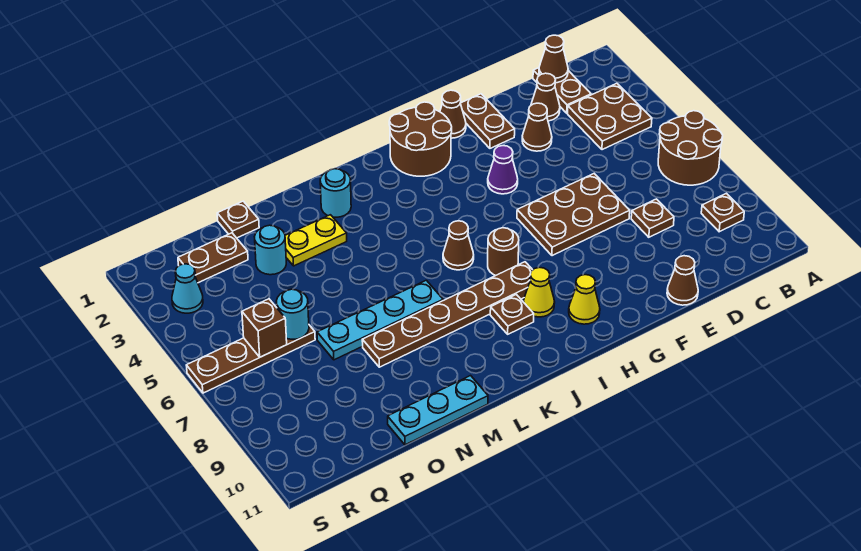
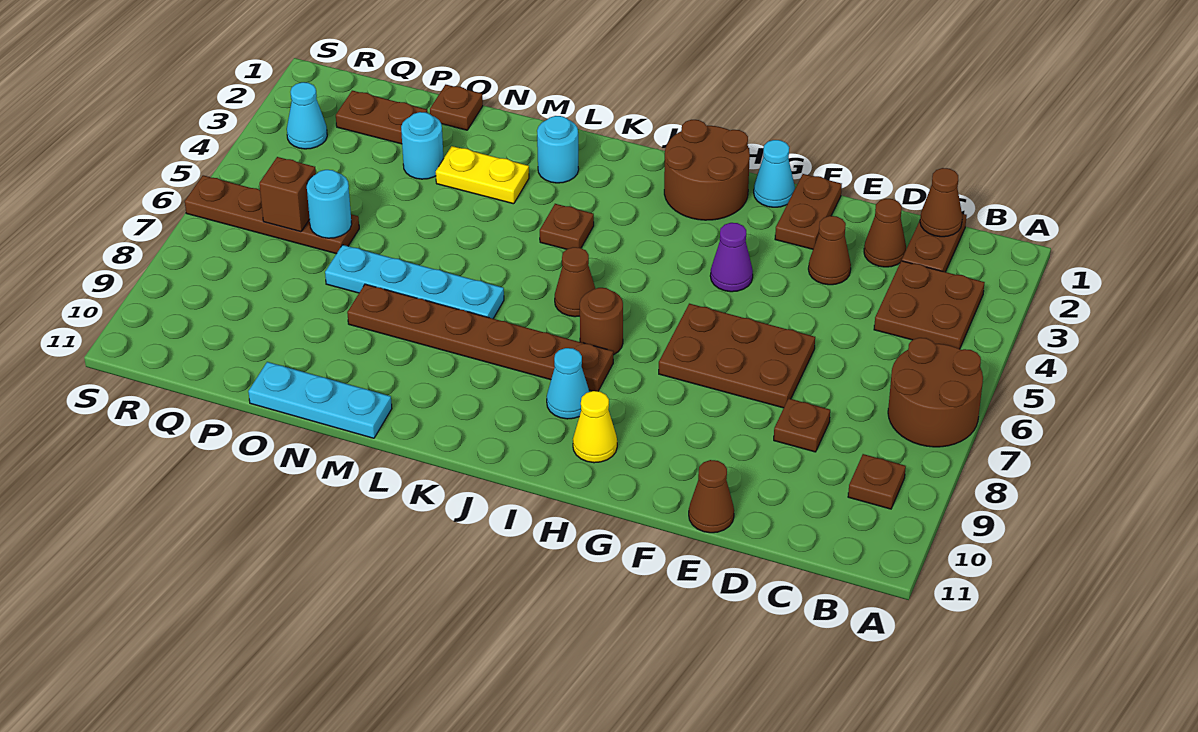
brown cone G1 level 1 -> cyan cone G1 level 1
yellow cone I9 level 1 -> cyan cone I9 level 1
brown plate J9 level 1 -> brown plate K4 level 1

